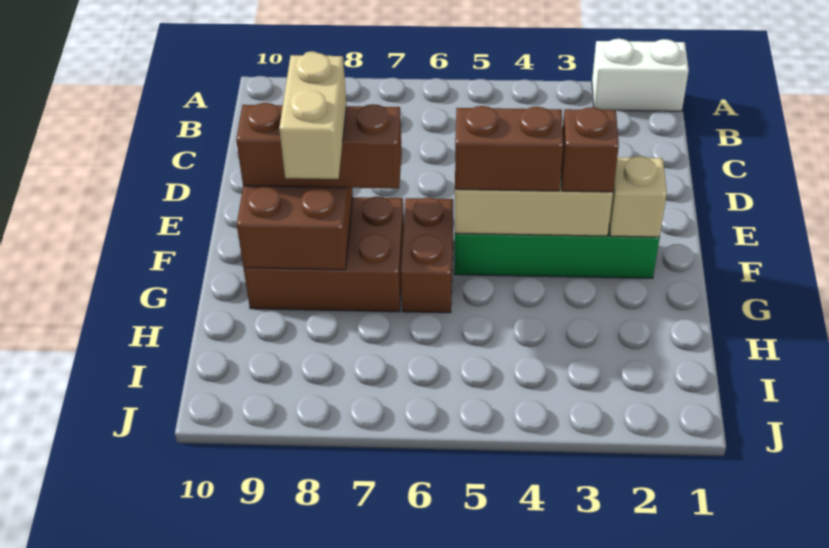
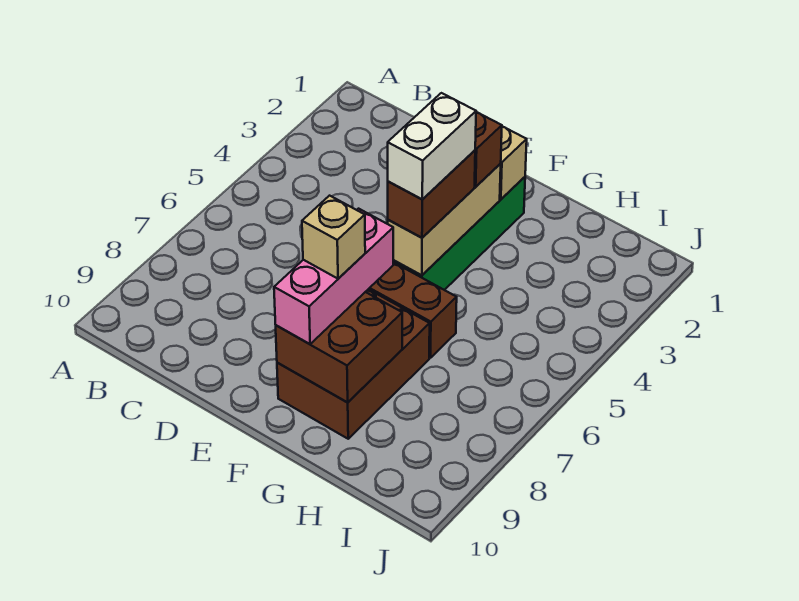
white brick A1:A2 level 1 -> white brick F4:F5 level 4
brown brick F7:F9 level 3 -> pink brick F7:F9 level 3
tan brick F8:G8 level 4 -> tan brick F8 level 4

